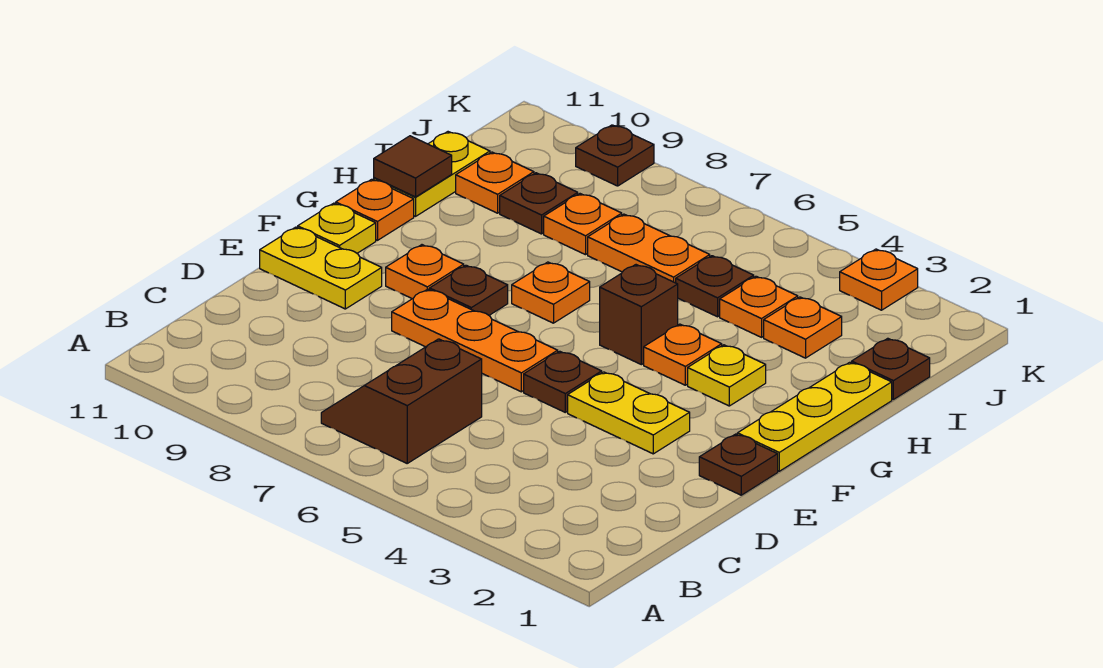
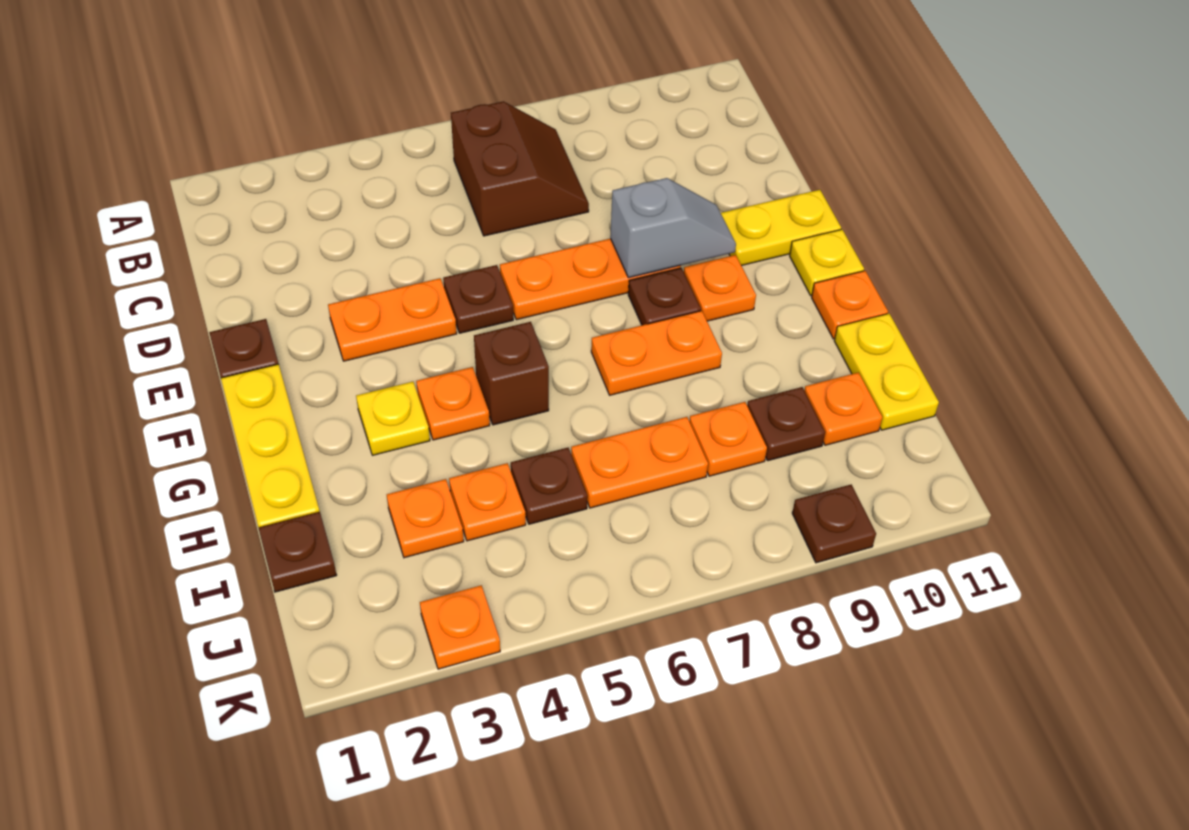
yellow plate E3:E4 level 1 -> orange plate E3:E4 level 1
none -> grey slope E8:E9 level 2 top 8
orange plate G7 level 1 -> orange plate G7:G8 level 1
brown tile H11 level 2 -> none

